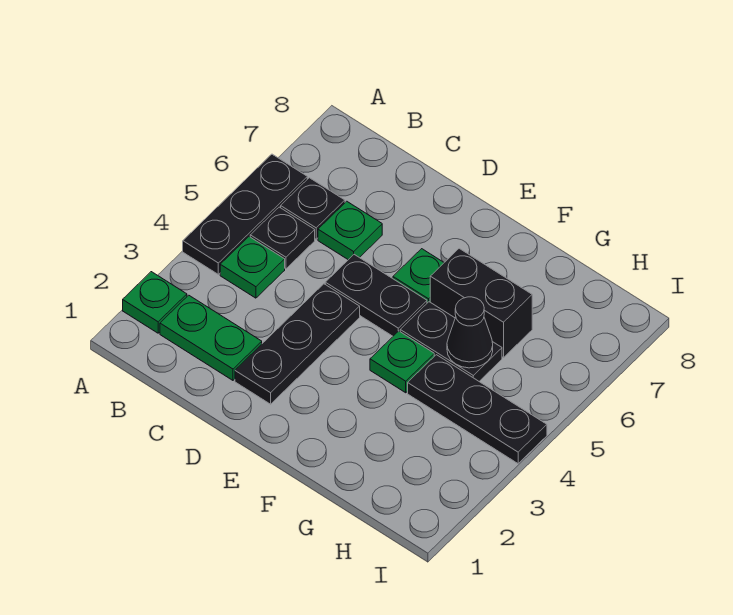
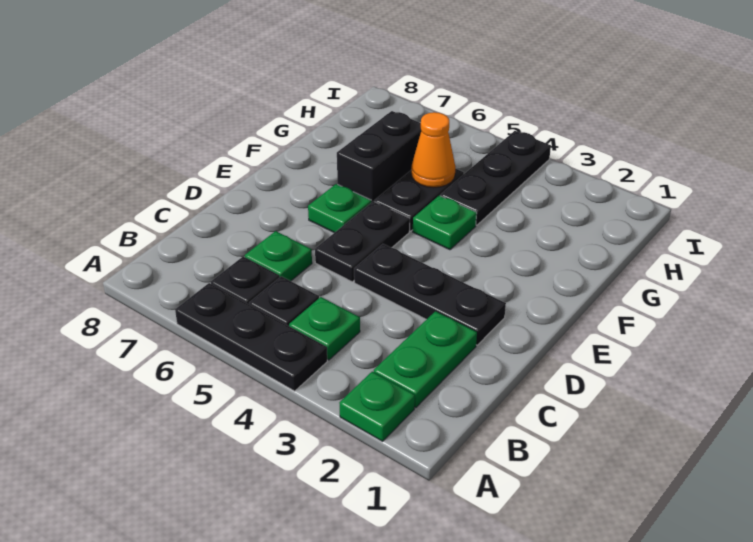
black cone G5 level 2 -> orange cone G5 level 2

